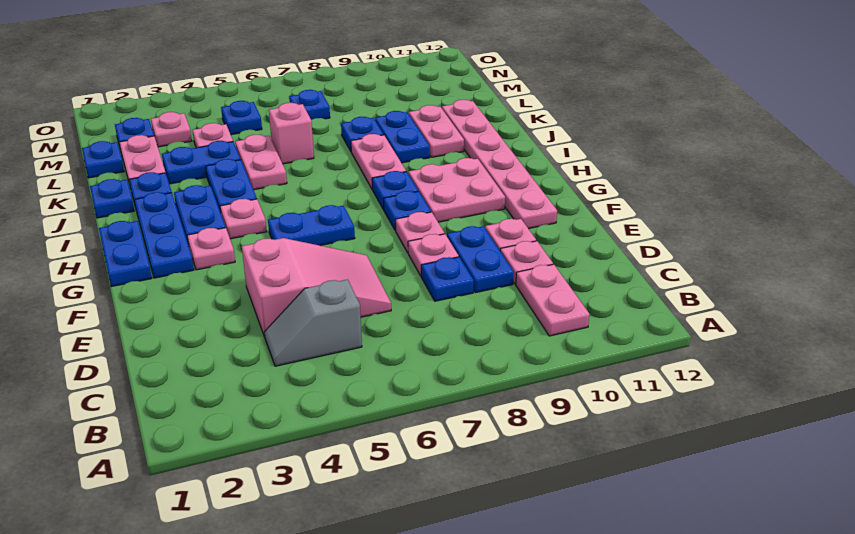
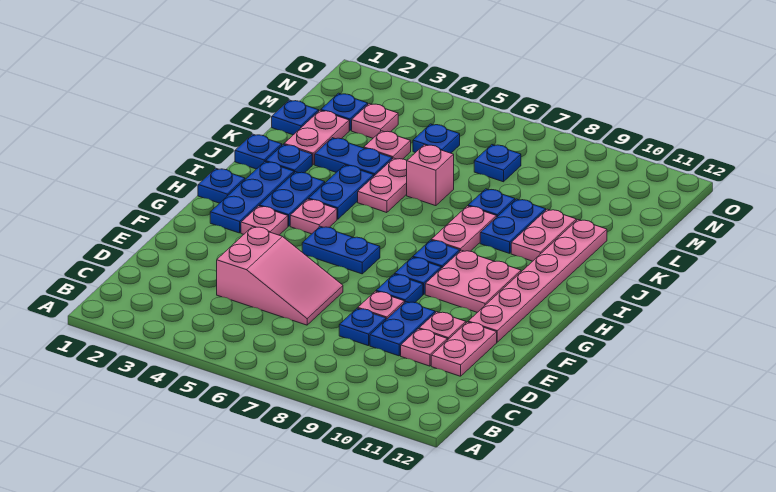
pink plate B10:C10 level 1 -> pink plate D11:E11 level 1
grey slope C4:C5 level 1 top 5 -> none
pink plate F8 level 1 -> blue plate F8 level 1
blue plate G1:H1 level 1 -> blue plate H1 level 1

